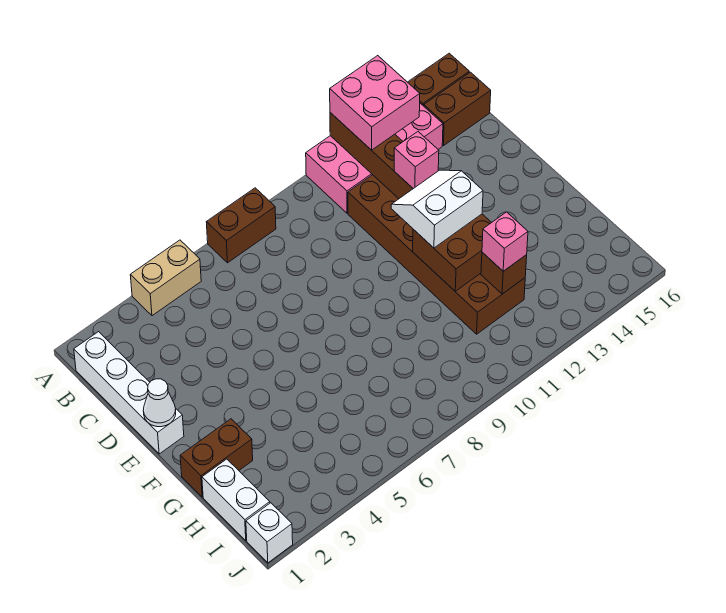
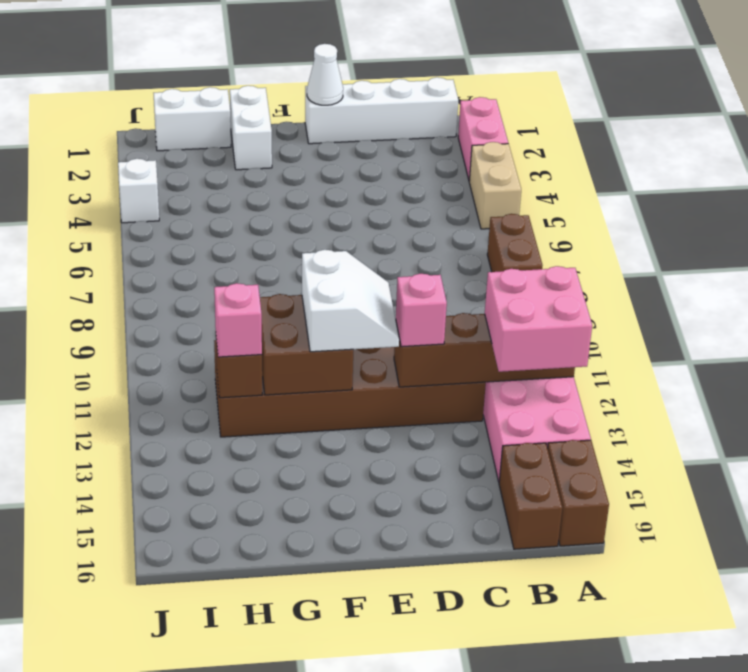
none -> pink brick A2:A3 level 1
brown brick G1:G2 level 1 -> white brick G1:G2 level 1
white brick J1 level 1 -> white brick J4 level 1

